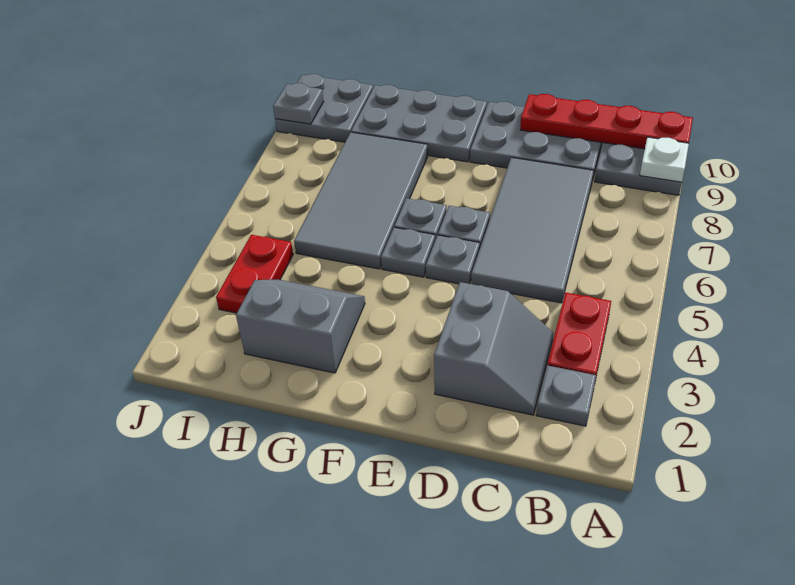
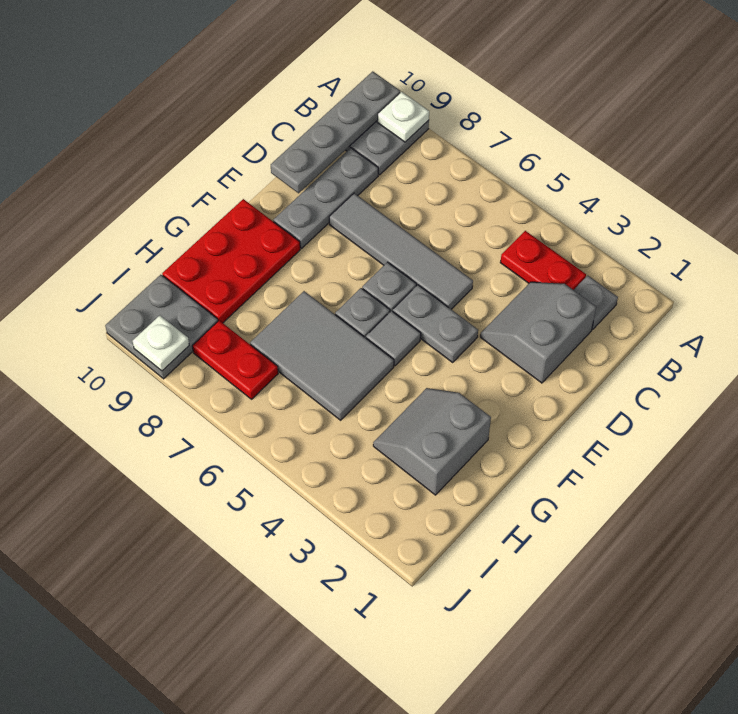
red plate A10:D10 level 2 -> grey plate A10:D10 level 2
grey slope C2:D3 level 1 top D -> grey slope C2:D3 level 1 top 2
grey tile C5:D8 level 1 -> grey tile D5:D8 level 1
grey plate C9:E10 level 1 -> grey plate C9:E9 level 1
grey plate E5 level 1 -> grey plate E4:E5 level 1
grey plate F5 level 1 -> grey tile F5 level 1
grey plate F9:H10 level 1 -> red plate F9:H10 level 1
grey tile G5:H8 level 1 -> grey tile G5:H7 level 1
red plate I3:I4 level 1 -> red plate I7:I8 level 1
grey plate J9 level 2 -> white plate J9 level 2

